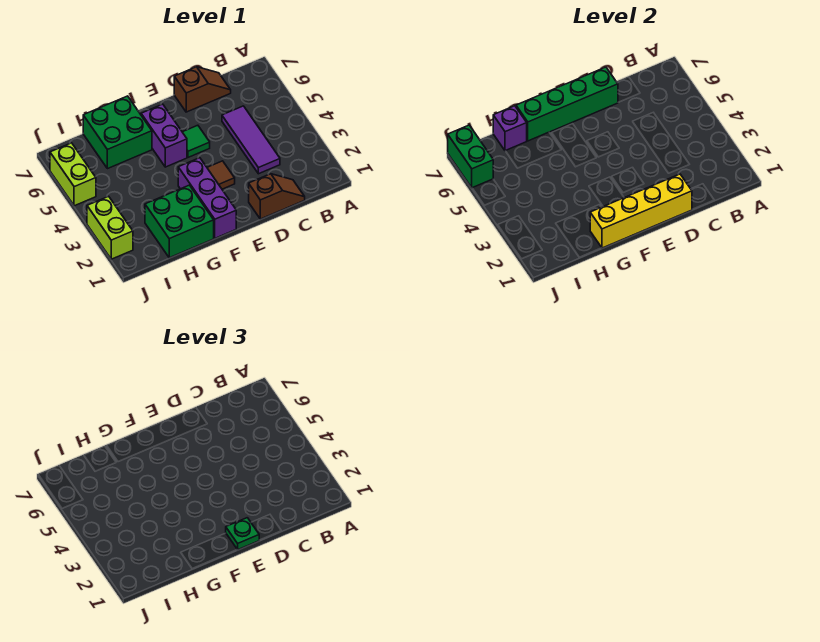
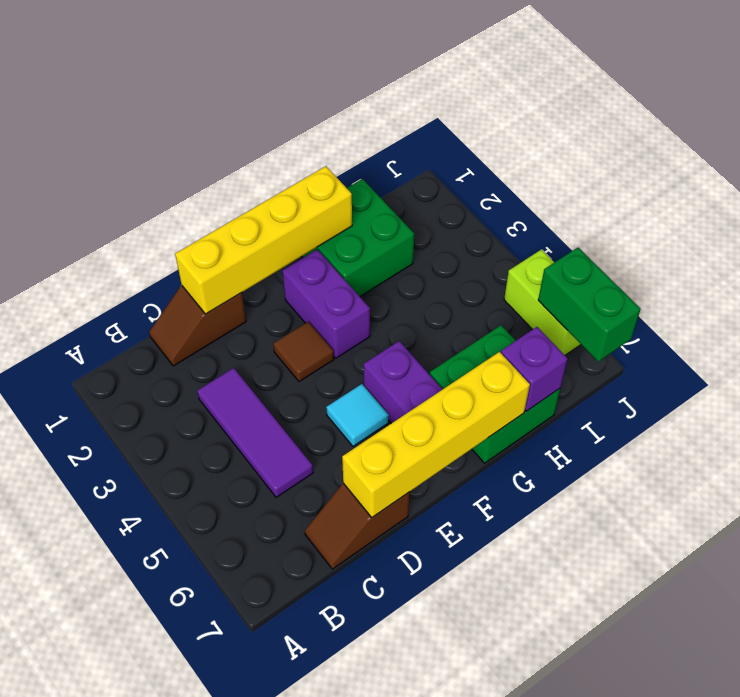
green brick D7:G7 level 2 -> yellow brick D7:G7 level 2
green plate E1 level 3 -> none
green tile E5 level 1 -> cyan tile E5 level 1
purple brick F1:F3 level 1 -> purple brick F2:F3 level 1
lime brick J2:J3 level 1 -> none

